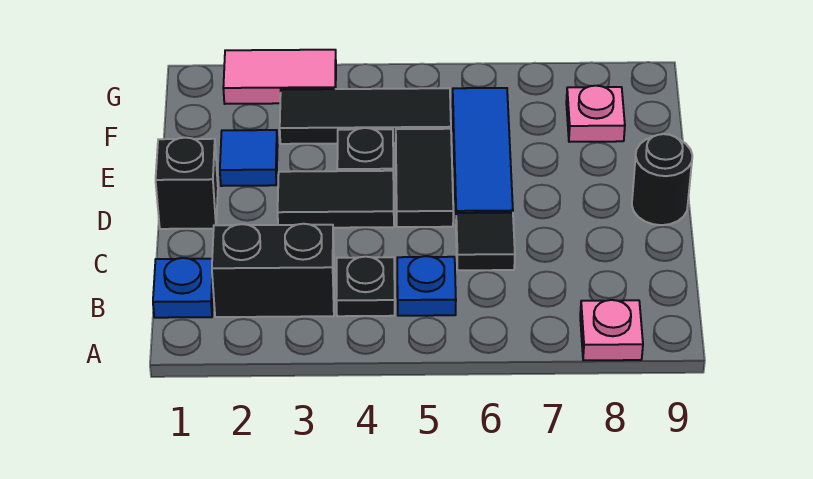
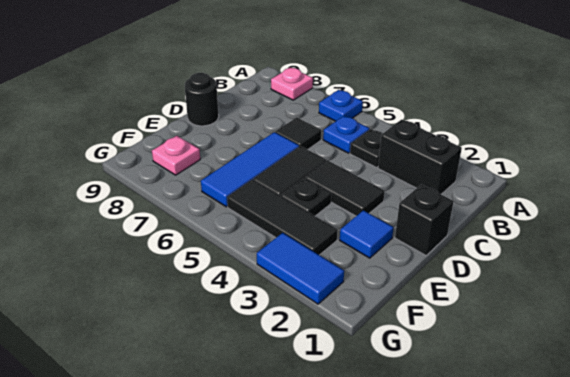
blue plate B1 level 1 -> blue plate A6 level 1
pink tile G2:G3 level 1 -> blue tile G2:G3 level 1

